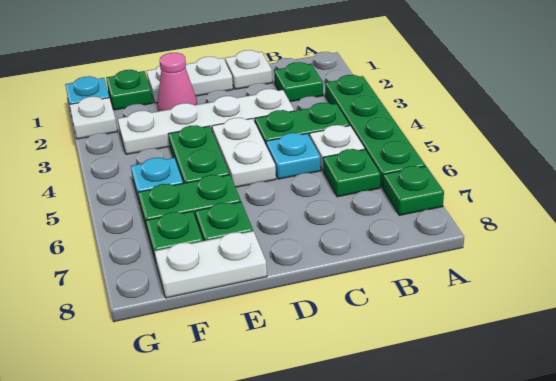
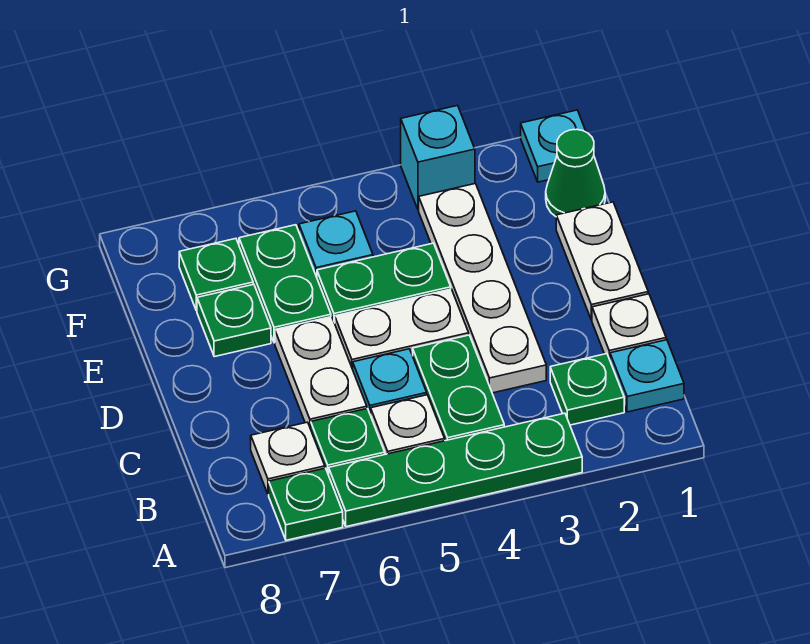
none -> cyan plate B1 level 1
pink cone E2 level 1 -> none
white plate E8:F8 level 1 -> white plate C6:D6 level 1
green plate F1 level 1 -> green cone F1 level 1
white plate G2 level 1 -> white plate B7 level 1
none -> cyan brick G3 level 1

